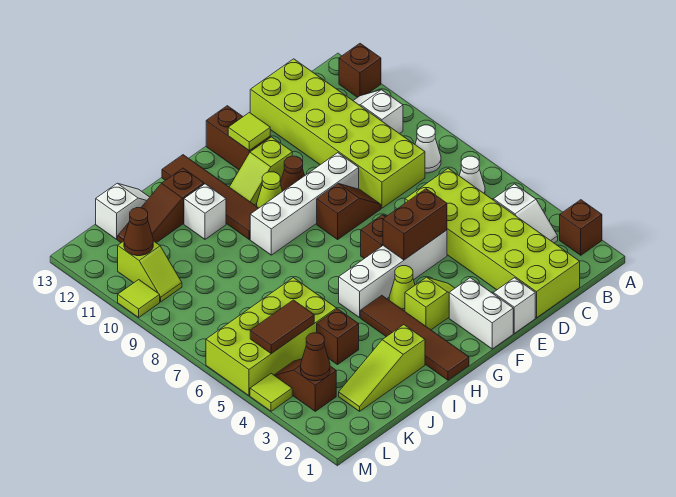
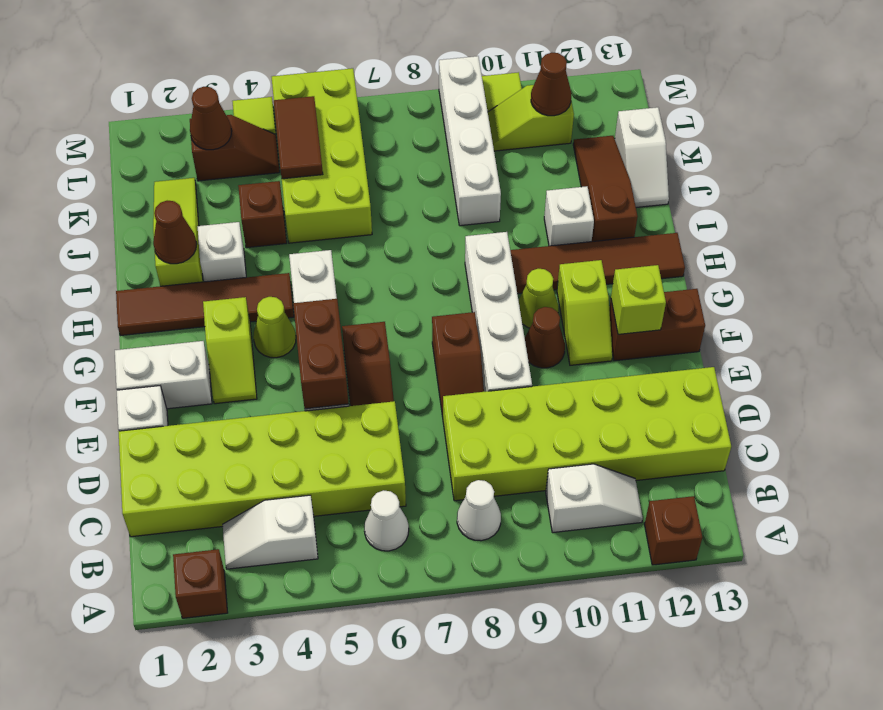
lime slope F11:G11 level 1 top F -> lime slope F11:G11 level 1 top G
lime tile F12 level 2 -> lime brick F12 level 2
none -> brown cone I2 level 2
none -> white brick I3 level 1
none -> white brick J9:M9 level 1

